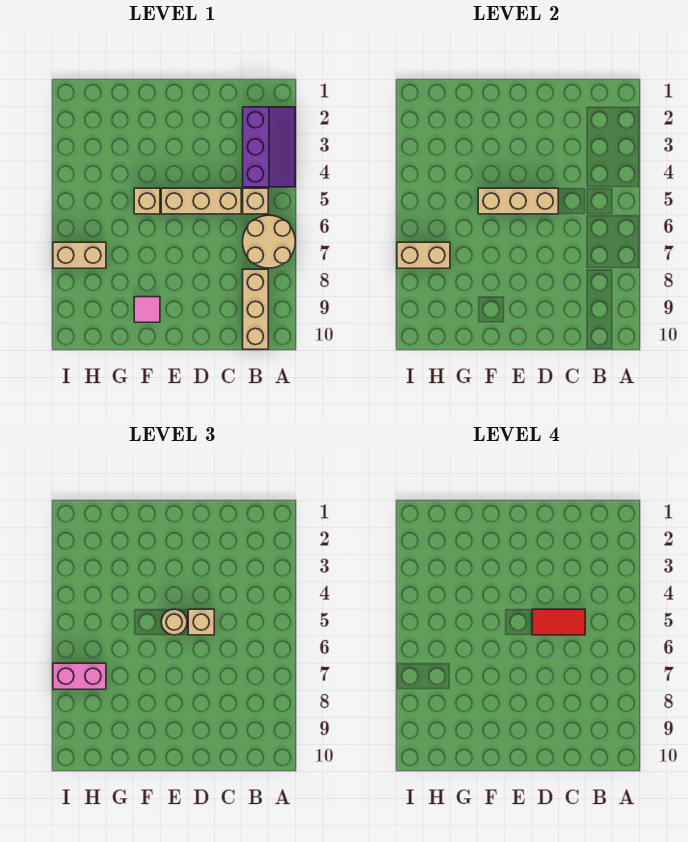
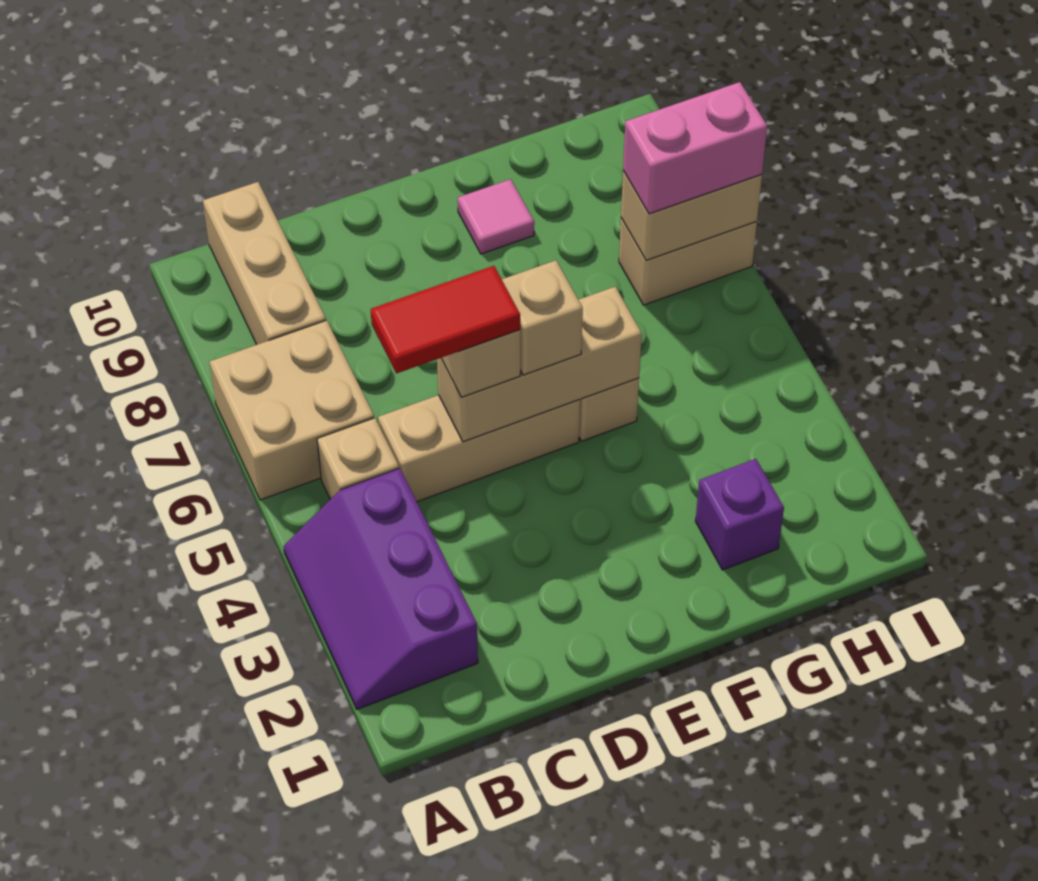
tan round brick A6:B7 level 1 -> tan brick A6:B7 level 1
tan round brick E5 level 3 -> tan brick E5 level 3
none -> purple brick G2 level 1

